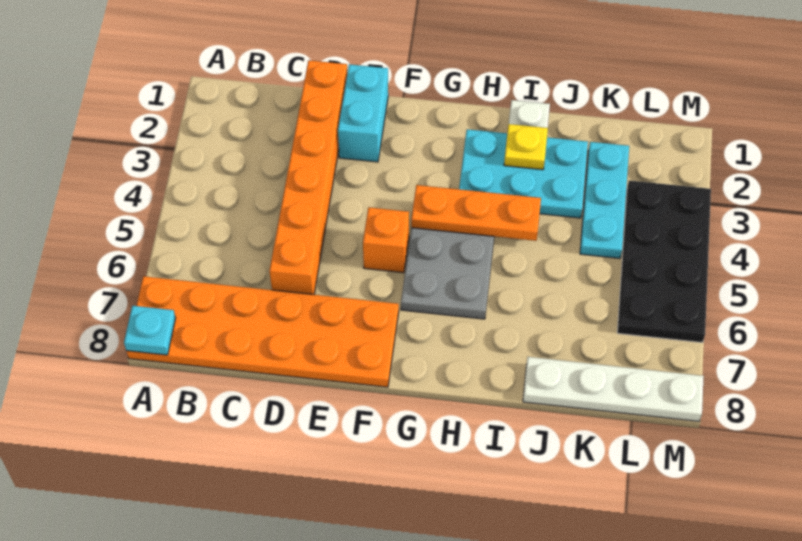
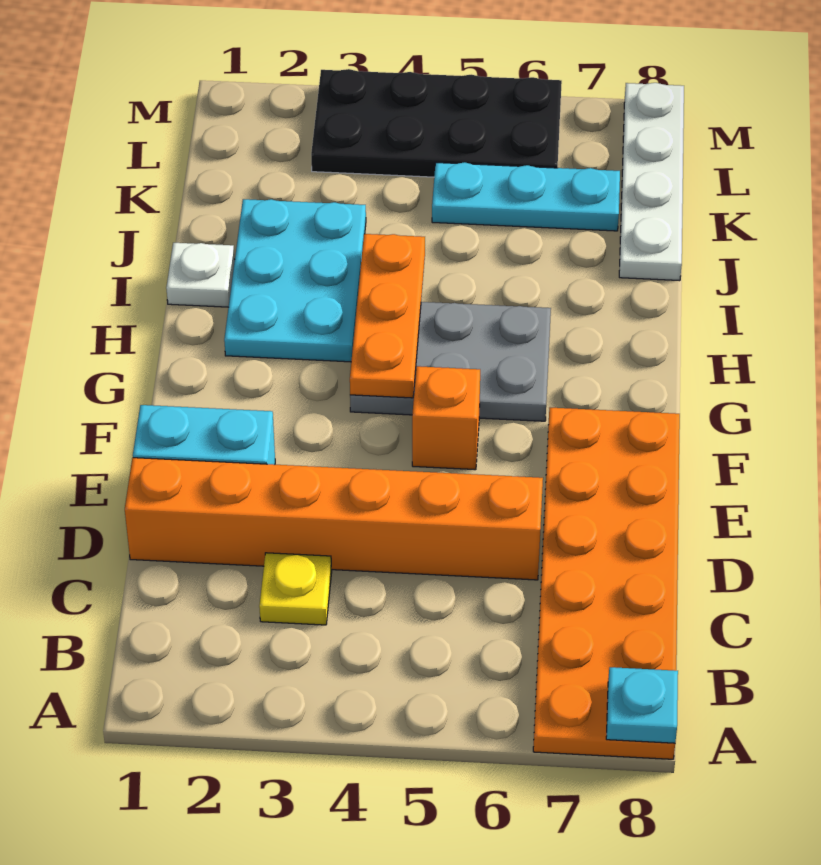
yellow plate I2 level 2 -> yellow plate C3 level 1
cyan plate K2:K4 level 1 -> cyan plate K5:K7 level 1

